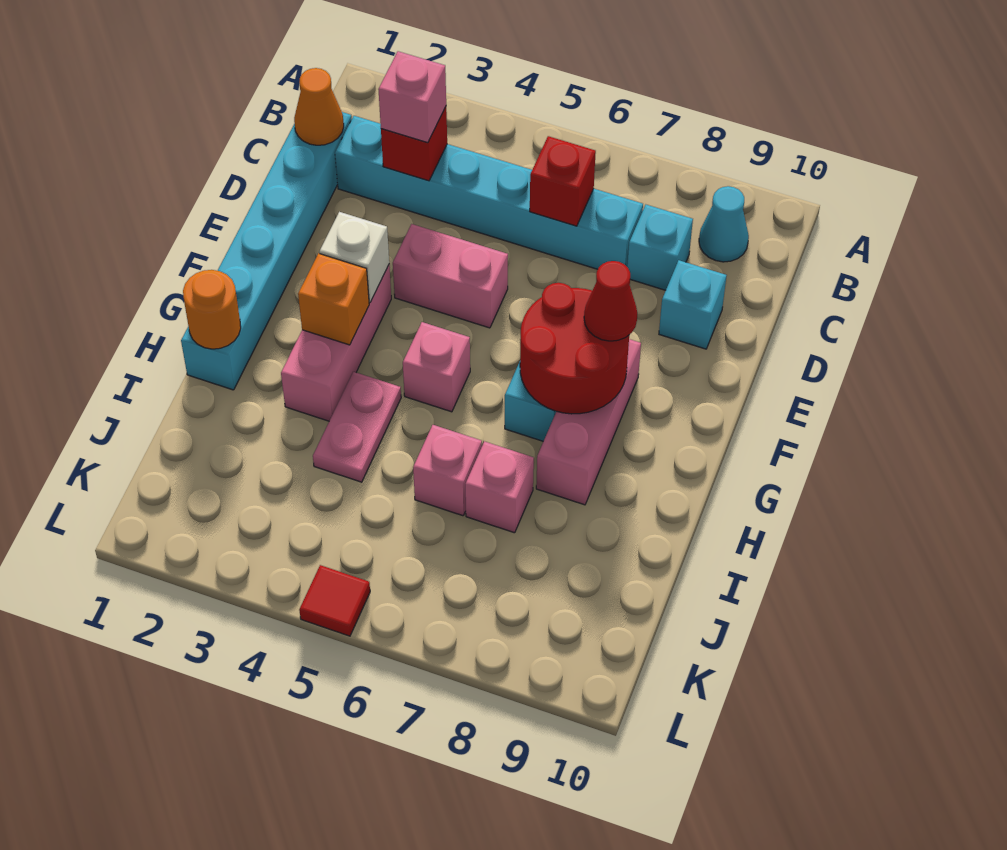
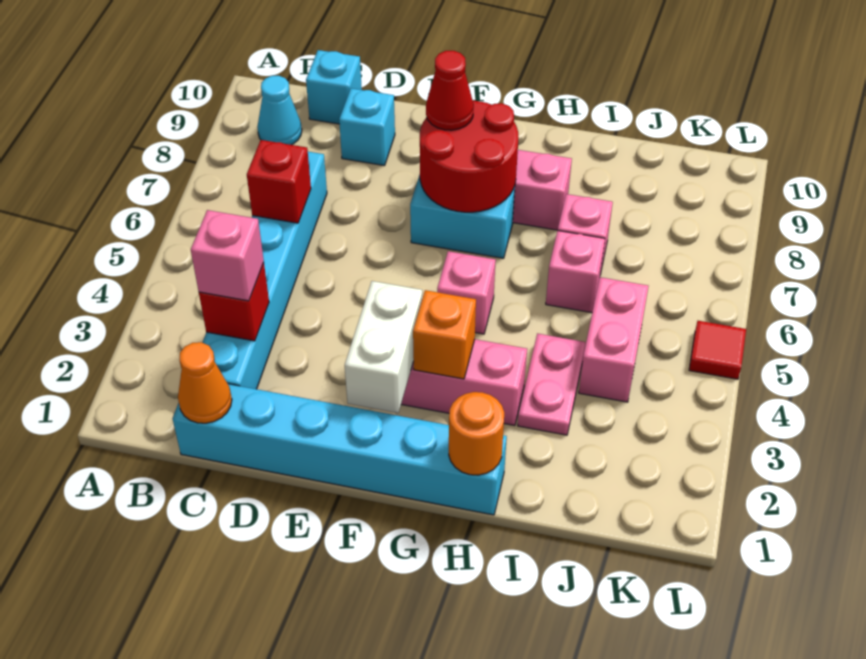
cyan brick C8 level 1 -> cyan brick C10 level 1
pink brick E4:E5 level 1 -> pink brick J4:J5 level 1
white brick F3 level 2 -> white brick F2:F3 level 2
pink plate H4:I4 level 1 -> pink plate I3:I4 level 1

